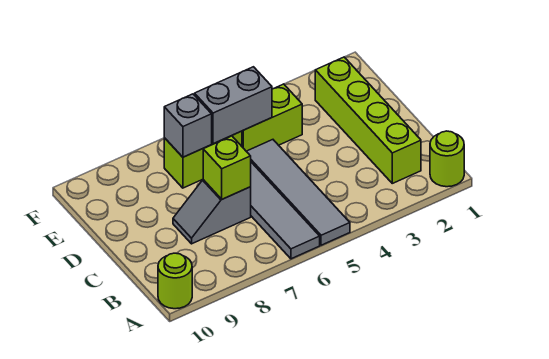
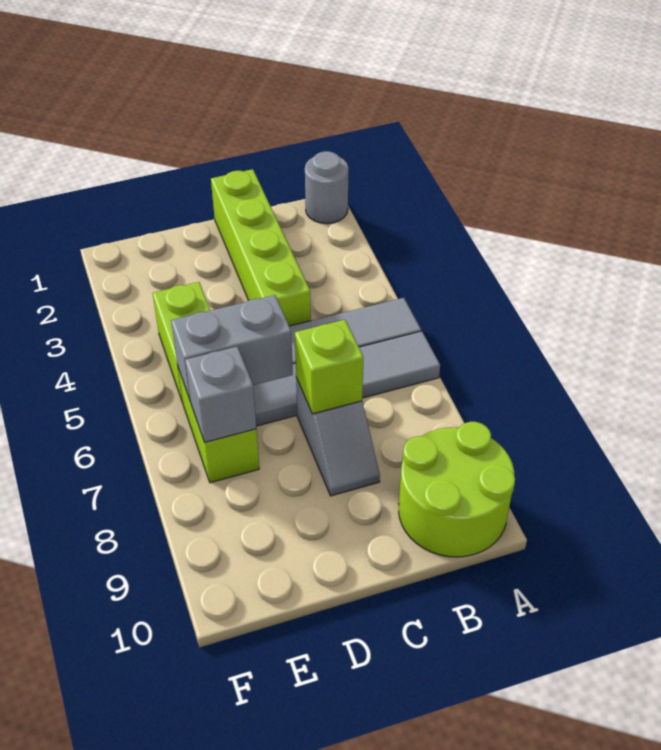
lime round brick A1 level 1 -> grey round brick A1 level 1
lime round brick A10 level 1 -> lime round brick A9:B10 level 1
lime brick B2:E2 level 1 -> lime brick C1:C4 level 1
grey brick E5:E6 level 2 -> grey brick D6:E6 level 2

